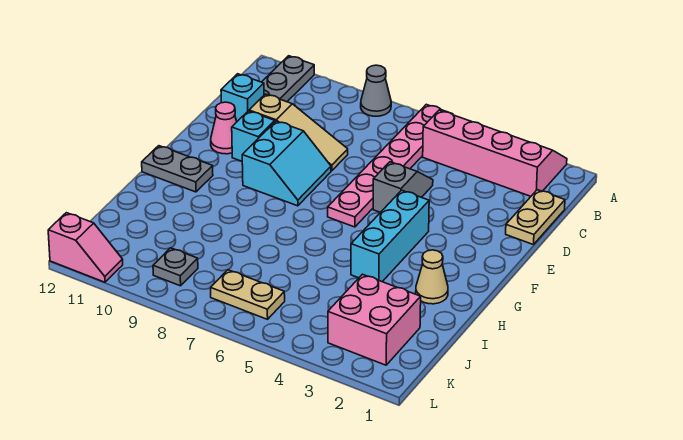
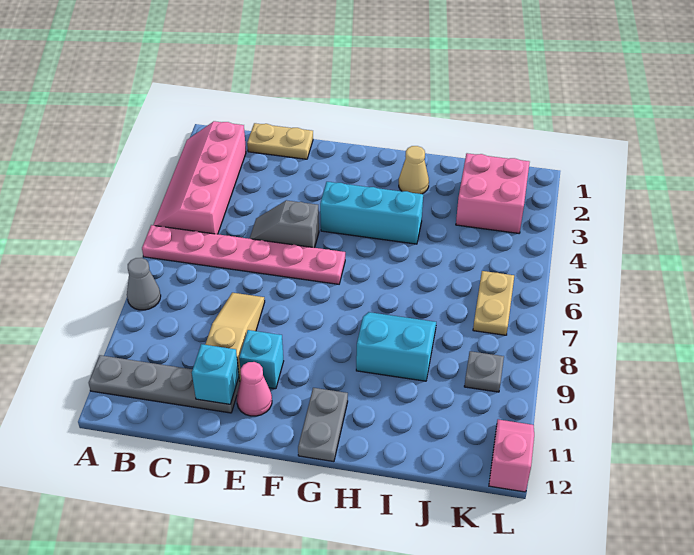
cyan slope E8:F9 level 1 top 9 -> cyan slope H8:I9 level 1 top 9

